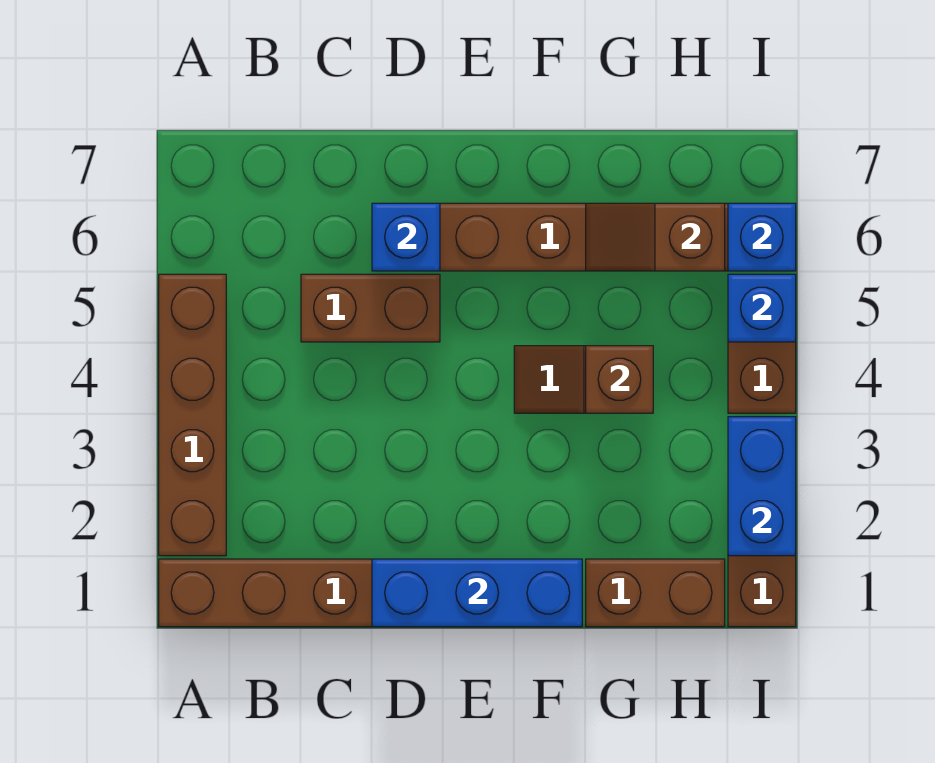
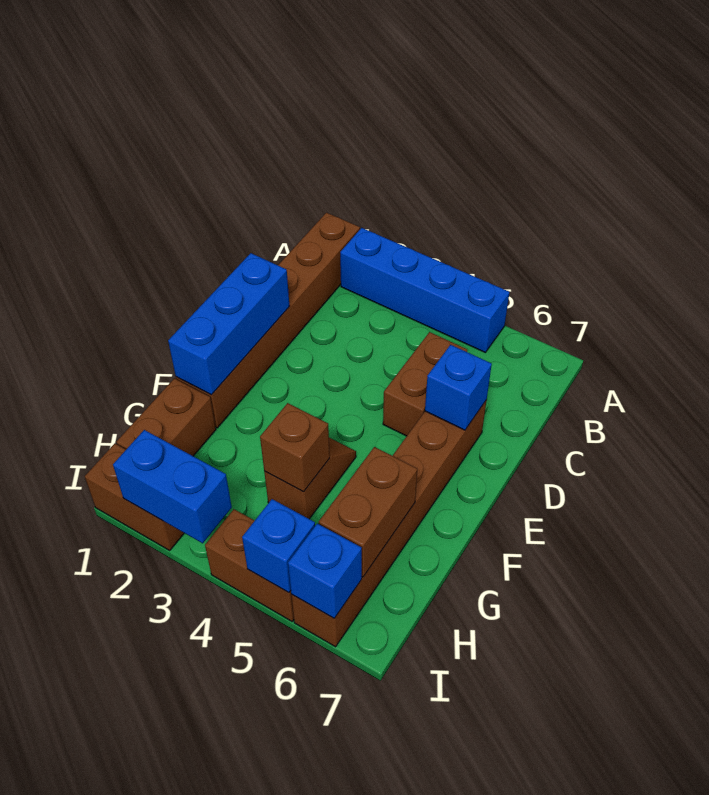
brown brick A2:A5 level 1 -> blue brick A2:A5 level 1
brown slope G6:H6 level 2 top H -> brown brick G6:H6 level 2

